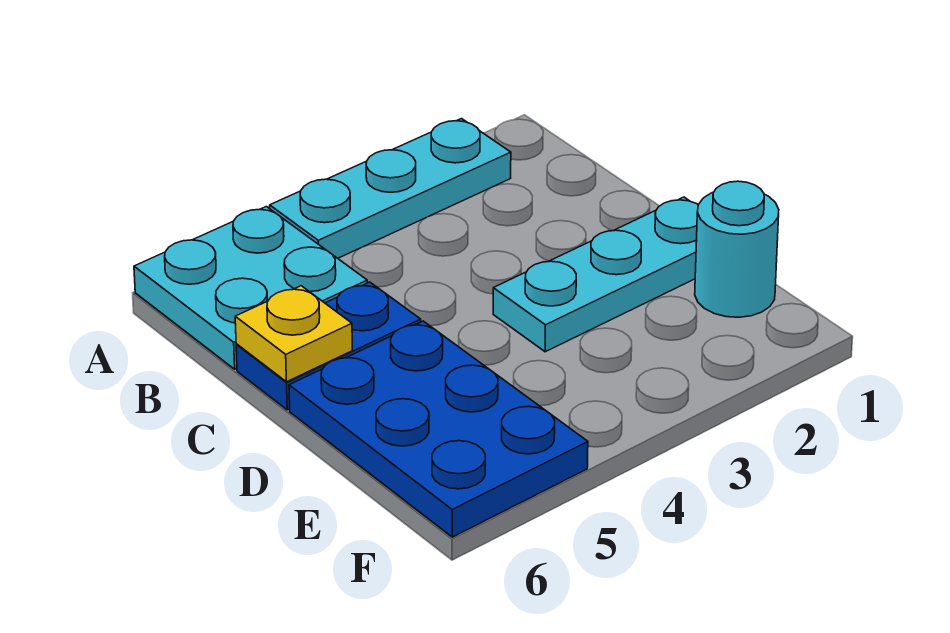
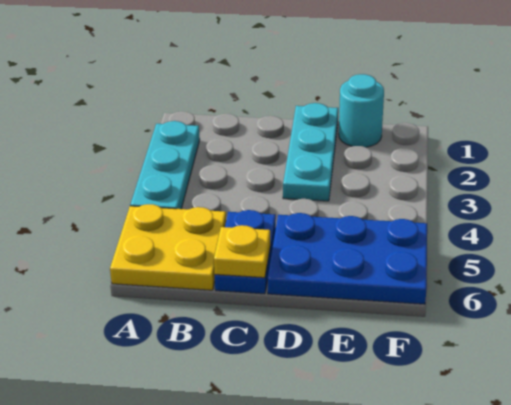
cyan plate A5:B6 level 1 -> yellow plate A5:B6 level 1

